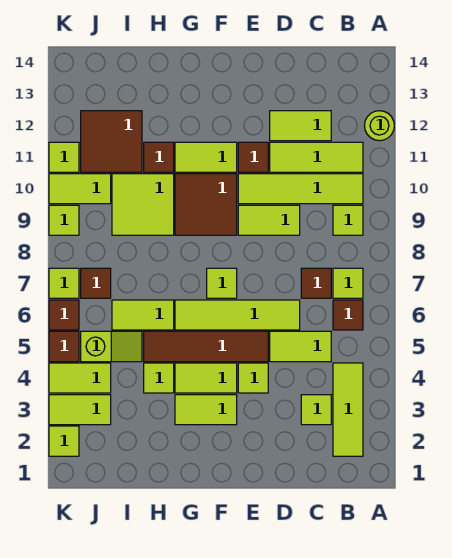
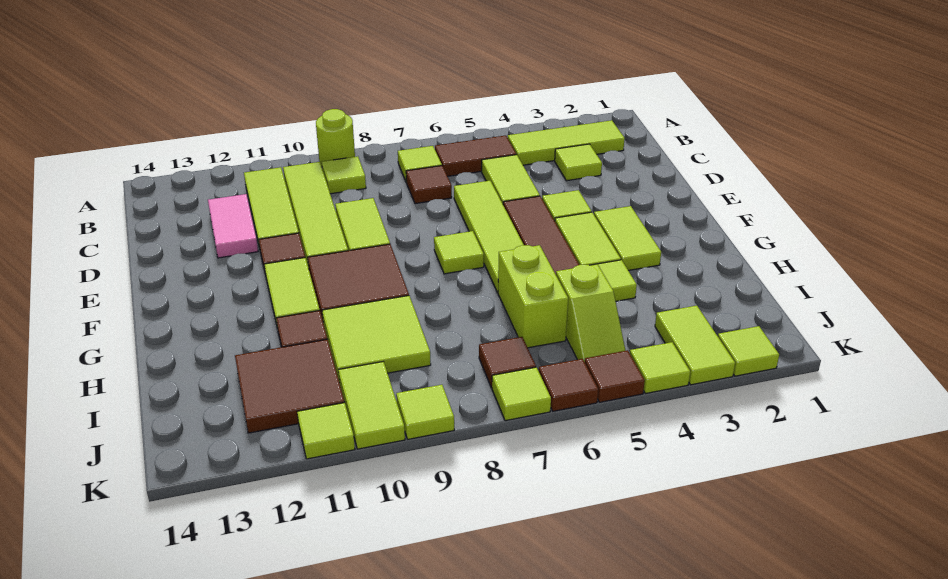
lime round brick A12 level 1 -> lime round brick A9 level 1
brown tile B6 level 1 -> brown tile B5:B6 level 1
lime tile C12:D12 level 1 -> pink tile C12:D12 level 1
lime tile H6:I6 level 1 -> lime brick H6:I6 level 1
lime slope I5:J5 level 1 top J -> lime slope I5:J5 level 1 top I
lime tile J4:K4 level 1 -> lime tile K4 level 1

